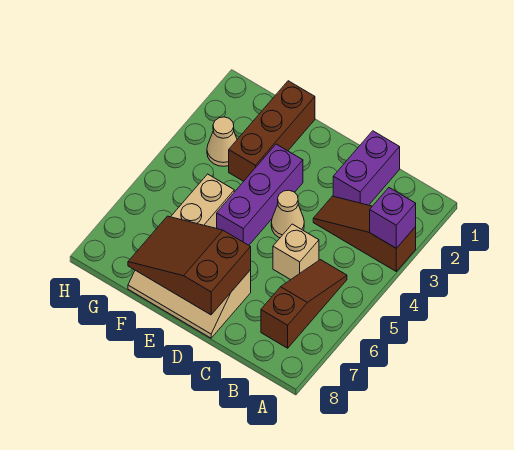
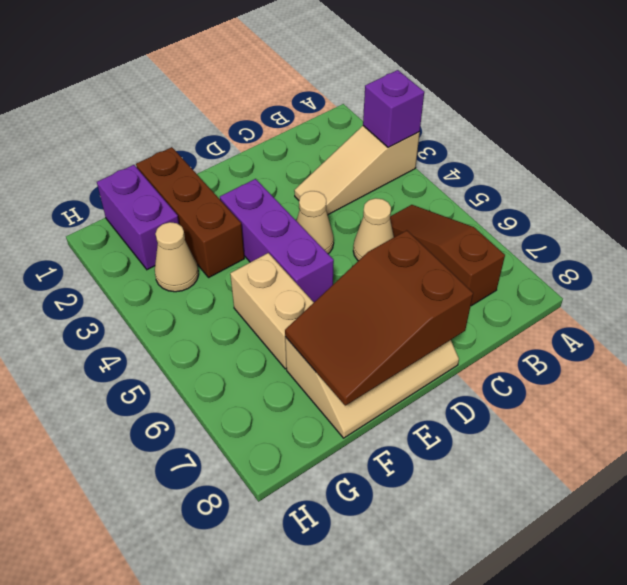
brown slope A3:C3 level 1 top A -> tan slope A3:C3 level 1 top A
purple brick C1:C2 level 1 -> purple brick G1:G2 level 1
tan brick C5 level 1 -> tan cone C5 level 1

